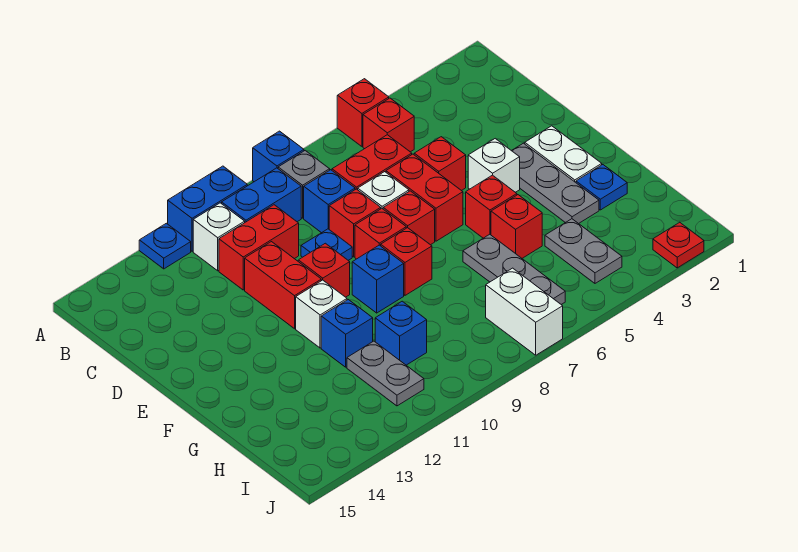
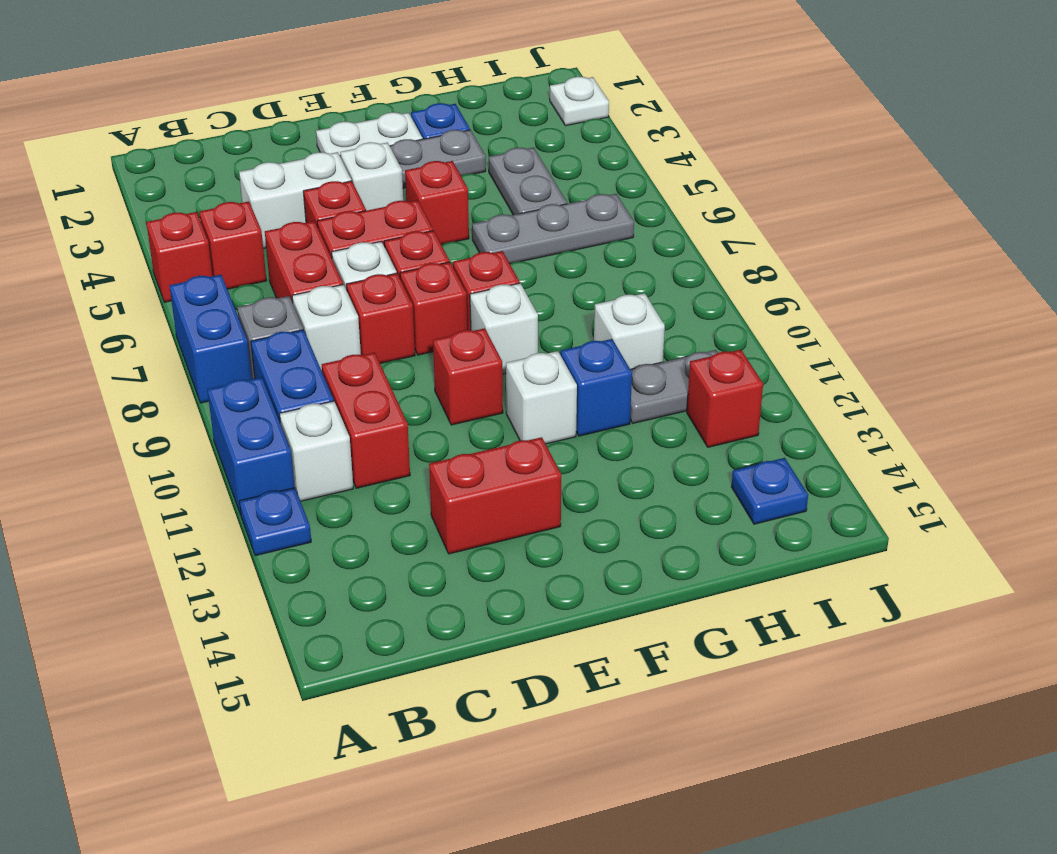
blue brick A8 level 1 -> blue brick A7:A8 level 1
blue brick C8 level 1 -> white brick C8 level 1
blue plate D9 level 1 -> blue plate I14 level 1
red brick D11:E11 level 1 -> red brick D13:E13 level 1
blue brick F9 level 1 -> white brick F9 level 1
red brick G5 level 1 -> red brick I12 level 1
grey plate H4:I4 level 1 -> grey plate H4:H5 level 1
blue brick H10 level 1 -> white brick H10 level 1
white brick I7:J7 level 1 -> white brick C4:D4 level 1
red plate J2 level 1 -> white plate J2 level 1

